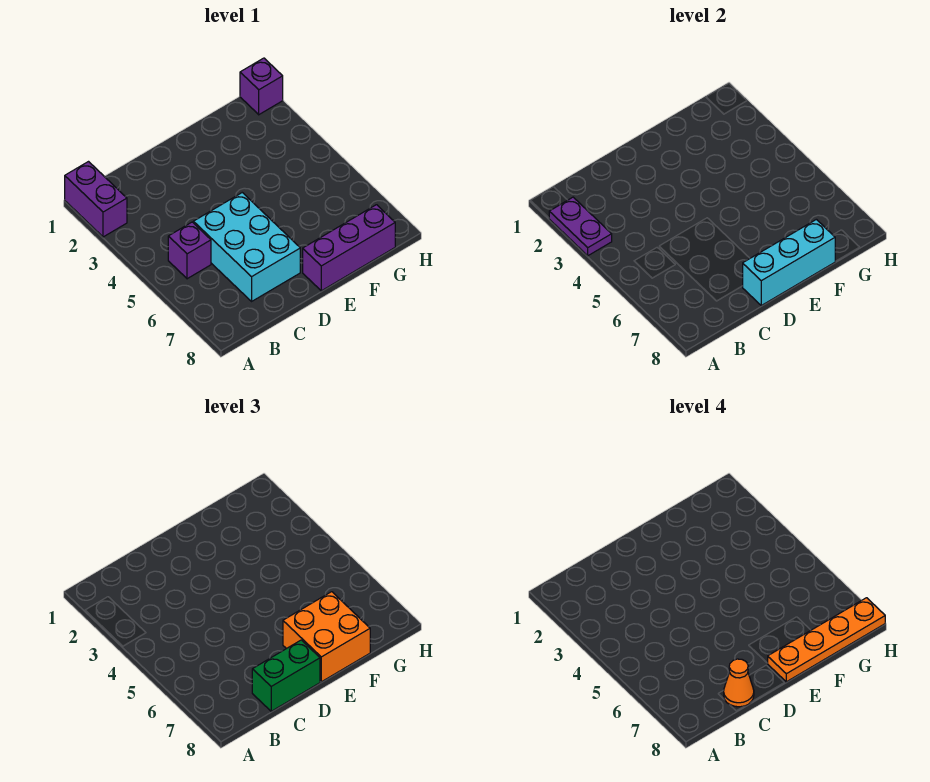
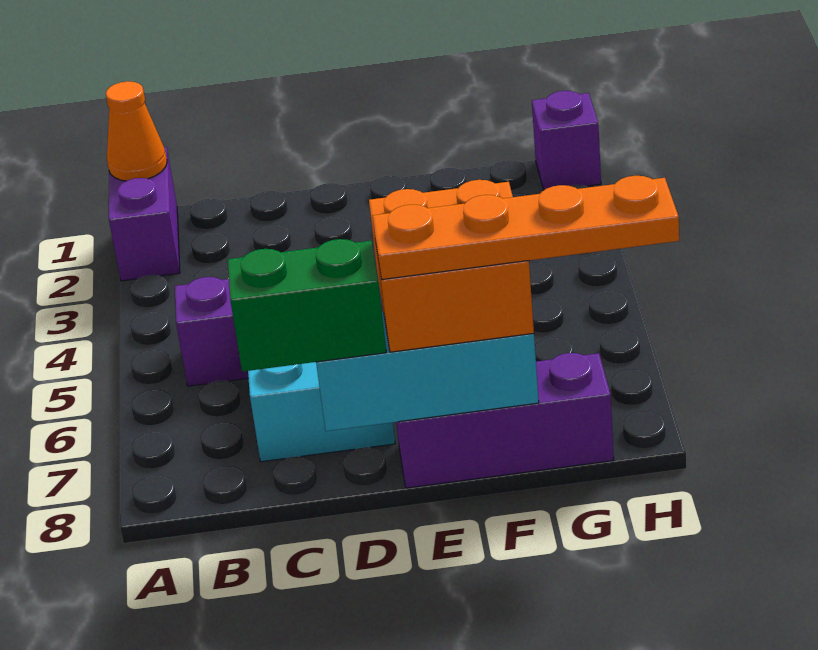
purple plate A2:A3 level 2 -> none
orange cone C8 level 4 -> orange cone A1 level 2

